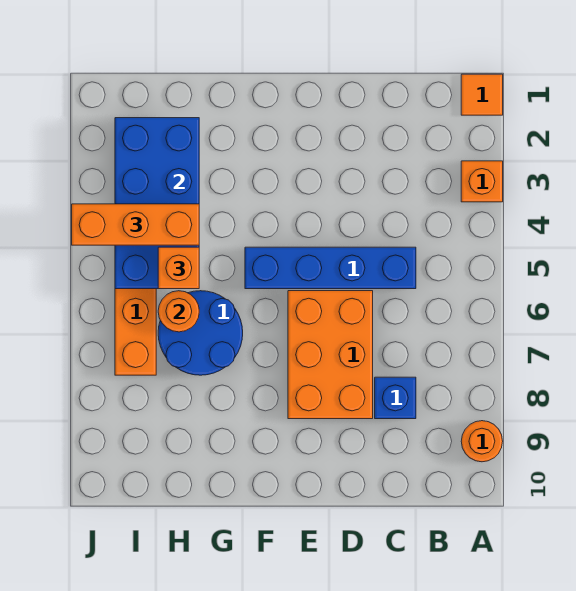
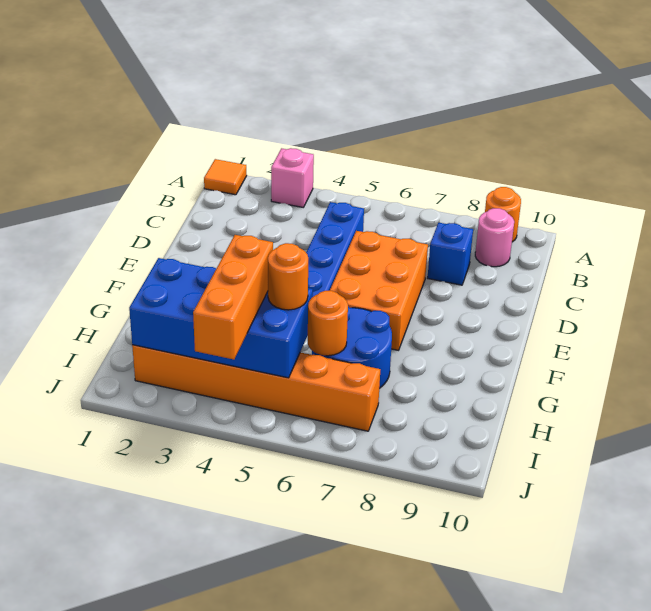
orange brick A3 level 1 -> pink brick A3 level 1
none -> pink round brick B9 level 1
orange brick D6:E8 level 1 -> orange brick D6:F7 level 1
orange brick H5 level 3 -> orange round brick H5 level 3

